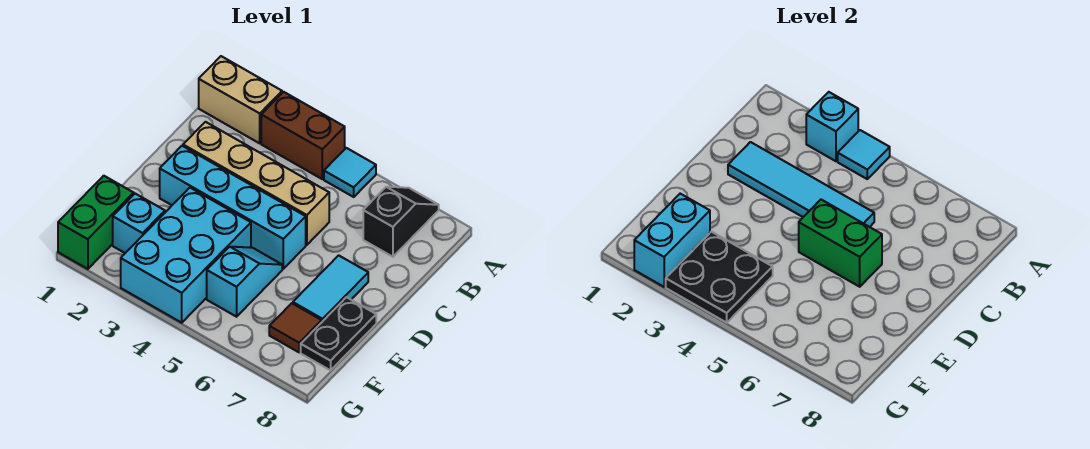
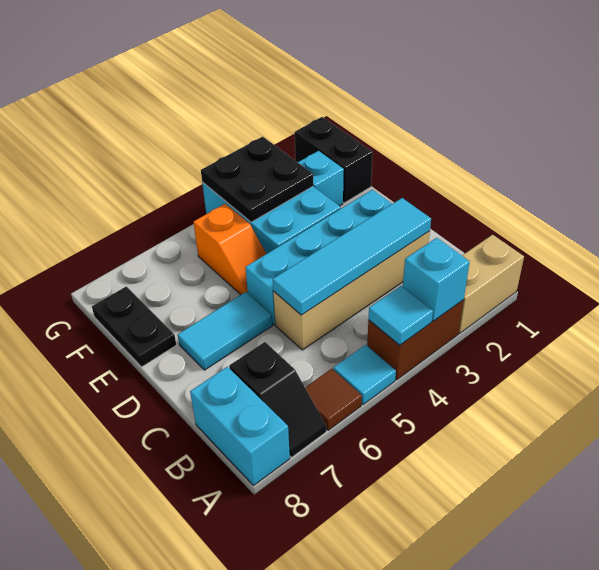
green brick D5:D6 level 2 -> none
cyan tile D7:E7 level 1 -> cyan tile D6:D7 level 1
cyan slope E5:F5 level 1 top F -> orange slope E5:F5 level 1 top F
green brick F1:G1 level 1 -> black brick F1:G1 level 1
cyan brick F2:G2 level 2 -> cyan brick A8:B8 level 1
brown tile F7 level 1 -> brown tile A6 level 1

